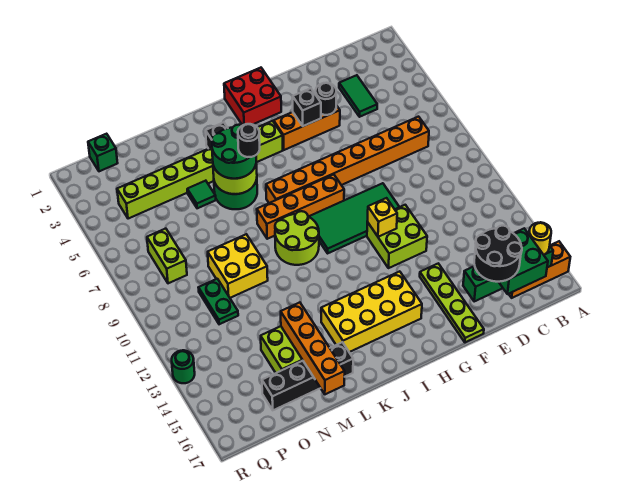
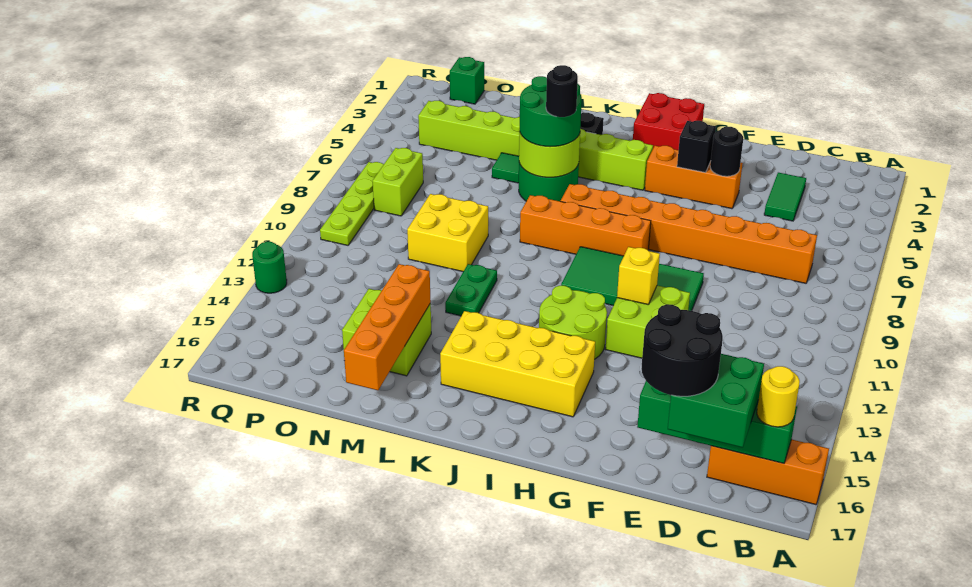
lime plate F14:F17 level 1 -> lime plate Q7:Q10 level 1
lime round brick J9:K10 level 1 -> lime round brick H12:I13 level 1
black brick L16:O16 level 1 -> none
green plate O10:O11 level 1 -> green plate L11:L12 level 1

